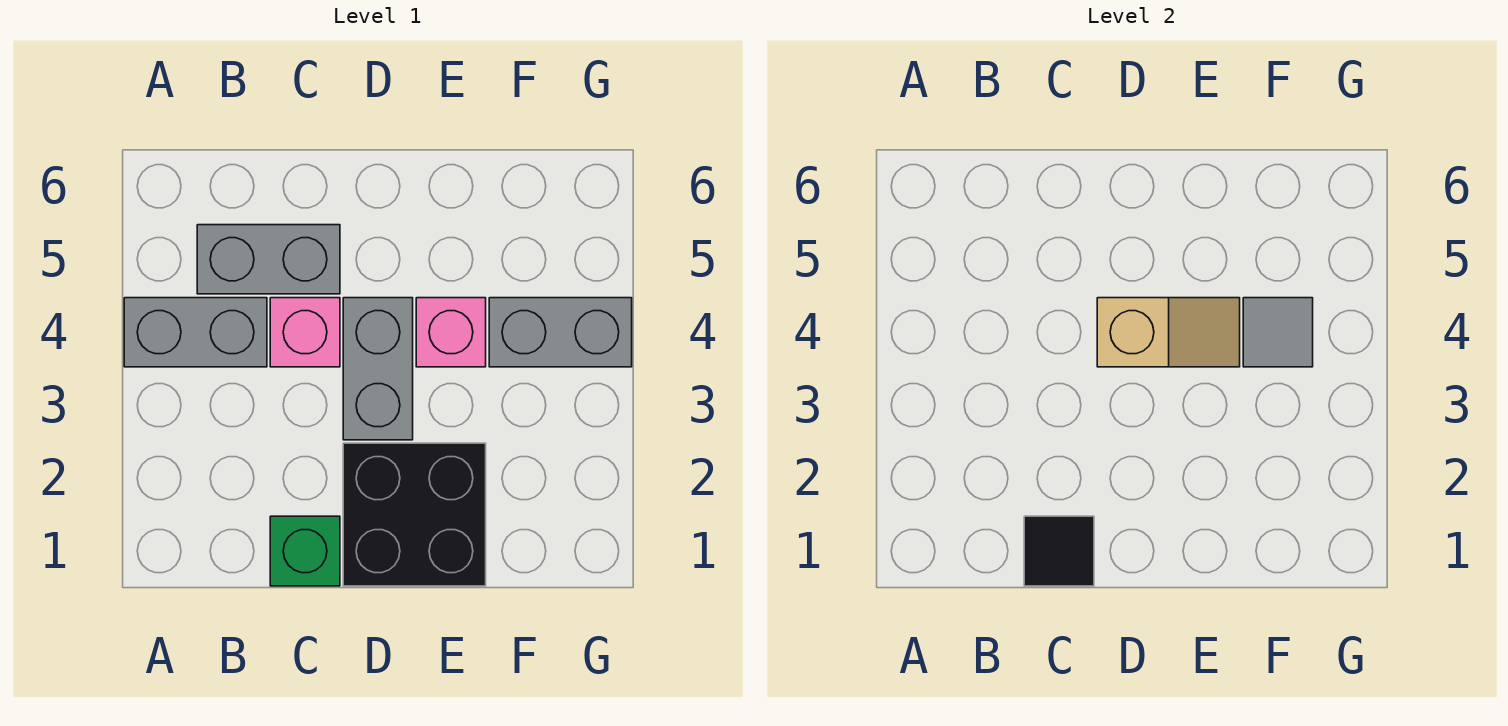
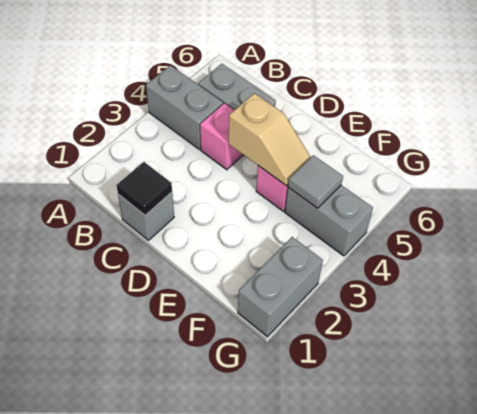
green brick C1 level 1 -> grey brick C1 level 1
black brick D1:E2 level 1 -> none
grey brick D3:D4 level 1 -> grey brick G1:G2 level 1

